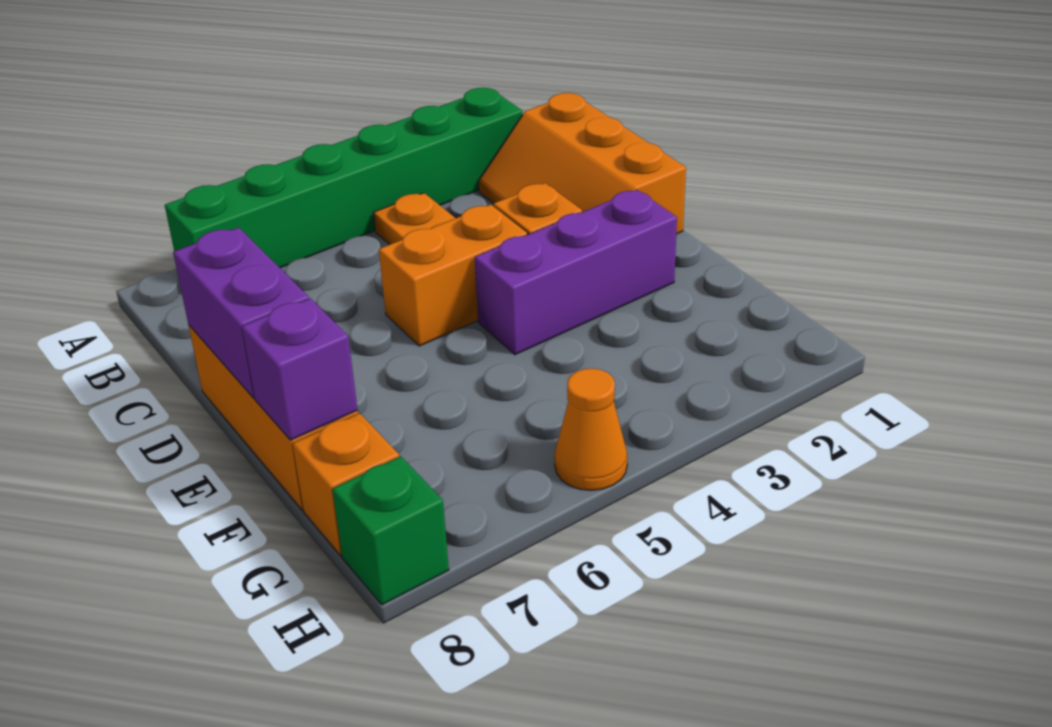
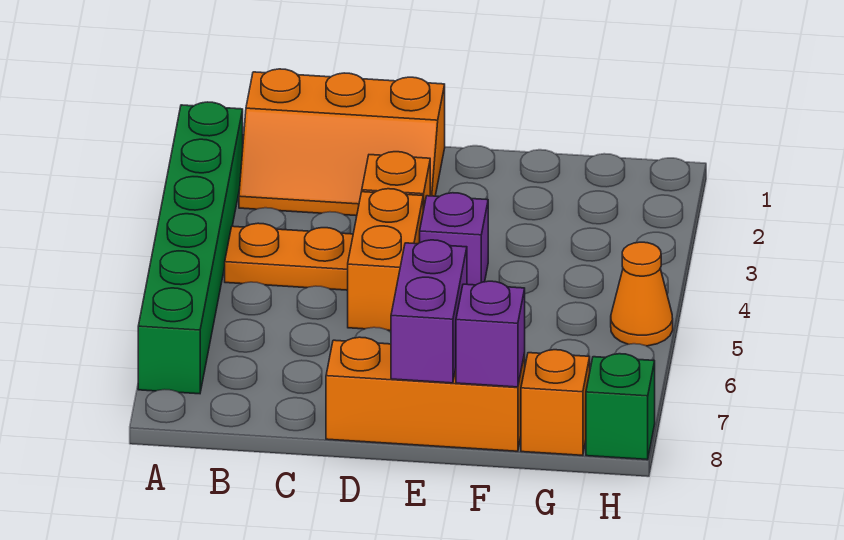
purple brick D8:E8 level 2 -> purple brick E7:E8 level 2
purple brick E2:E4 level 1 -> purple brick E4 level 1

